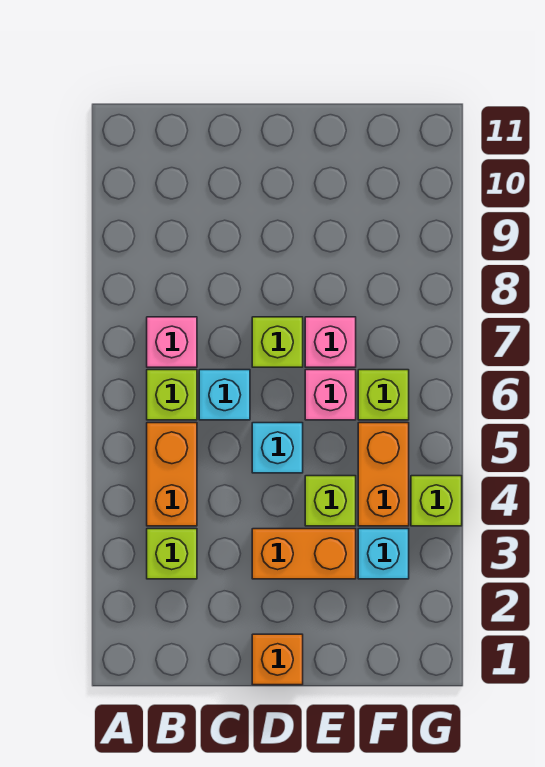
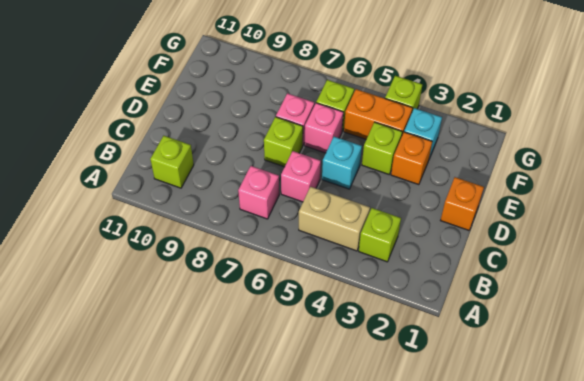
orange brick B4:B5 level 1 -> tan brick B4:B5 level 1
lime brick B6 level 1 -> lime brick B10 level 1
cyan brick C6 level 1 -> pink brick C6 level 1
orange brick D3:E3 level 1 -> orange brick E3 level 1

